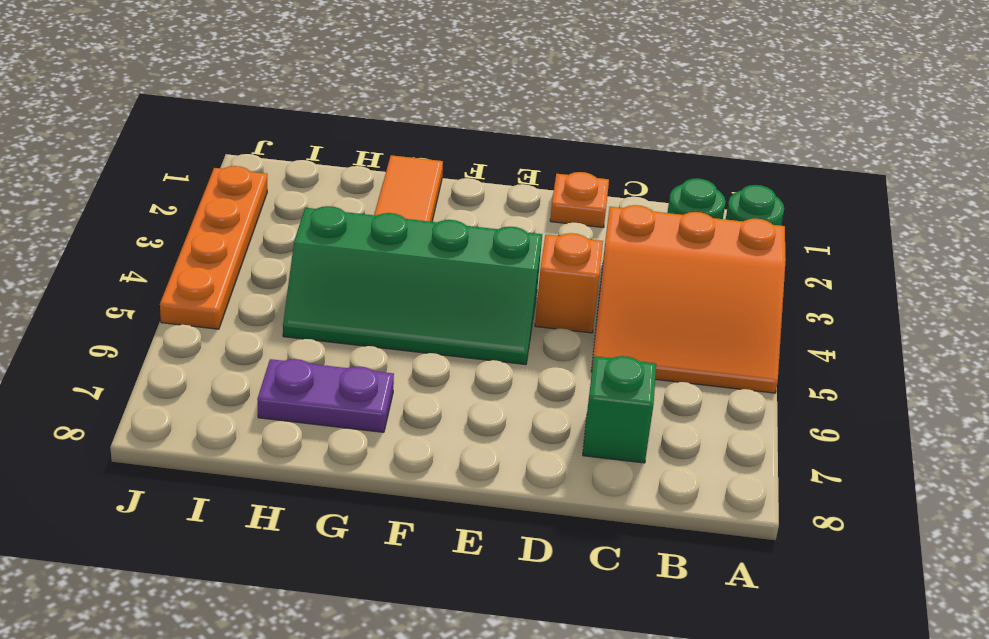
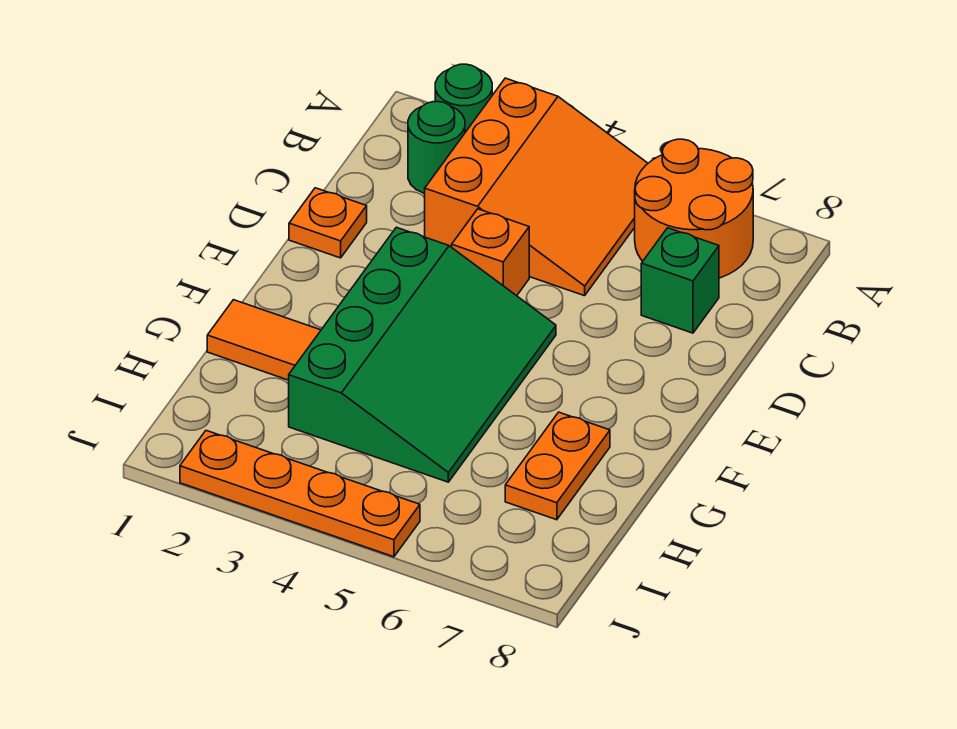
none -> orange round brick A6:B7 level 1
green slope E4:H5 level 1 top 4 -> green slope E3:H5 level 1 top 3
purple plate G7:H7 level 1 -> orange plate G7:H7 level 1

